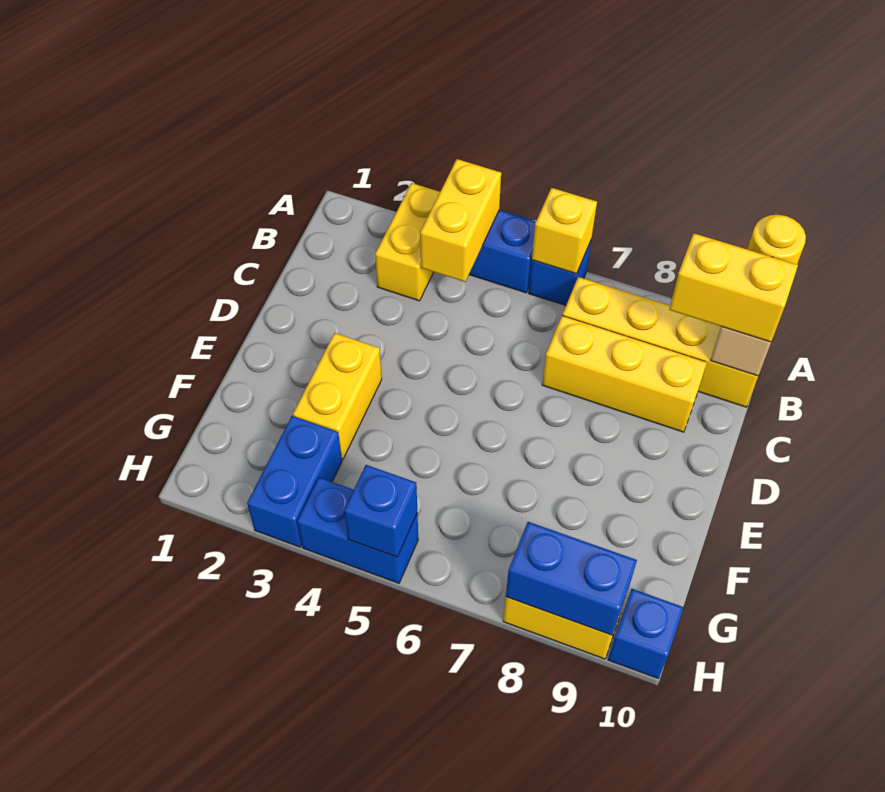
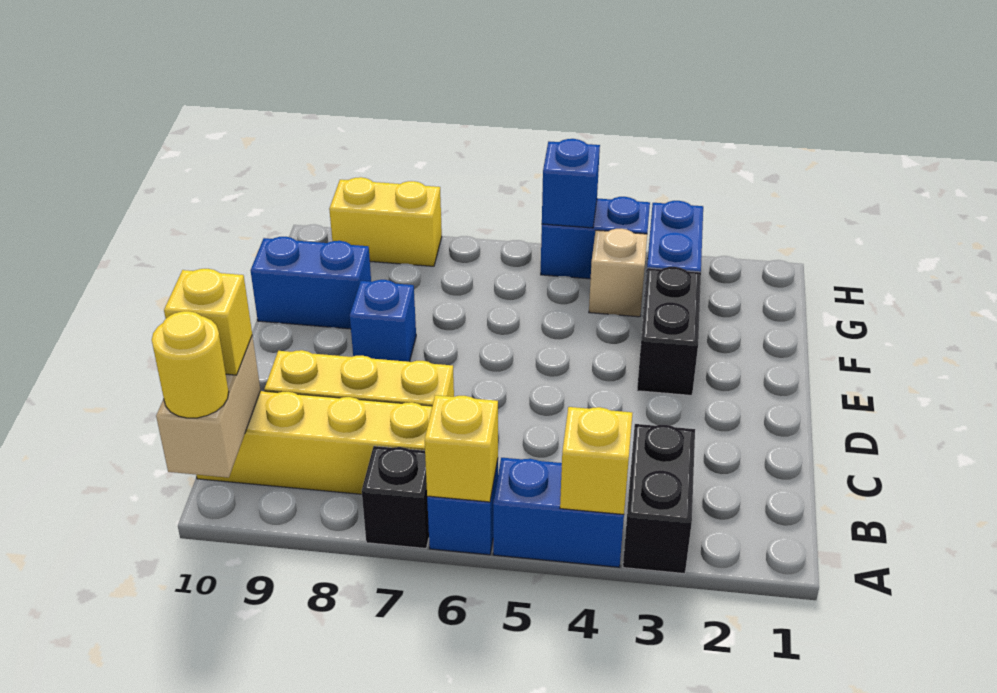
yellow brick A3:B3 level 1 -> black brick A3:B3 level 1
yellow brick A4:B4 level 2 -> yellow brick A4 level 2
none -> black brick A7 level 1
yellow brick B9:B10 level 3 -> yellow brick B10 level 3
yellow brick E3:F3 level 1 -> black brick E3:F3 level 1
none -> tan brick G4 level 1
blue brick H8:H9 level 2 -> blue brick F9:F10 level 1
blue brick H10 level 1 -> blue brick E8 level 1

